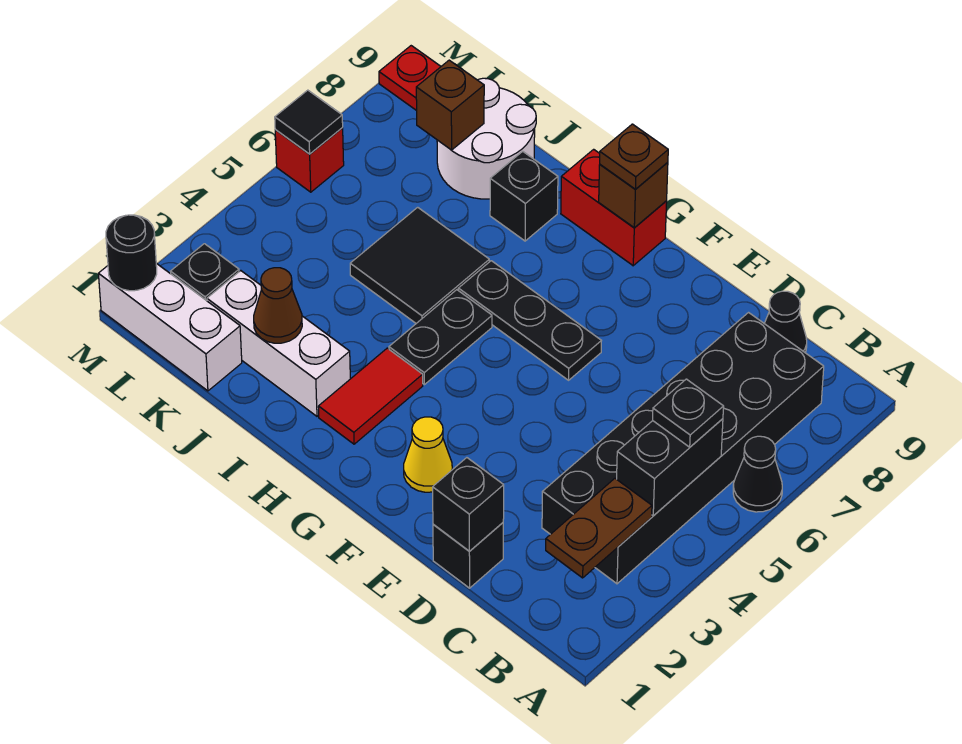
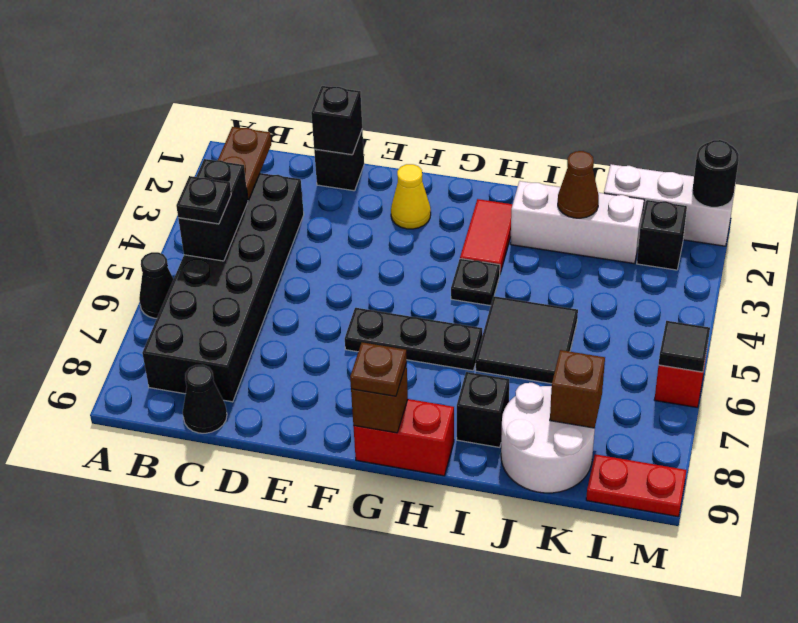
black plate H4:H5 level 1 -> black plate H4 level 1

